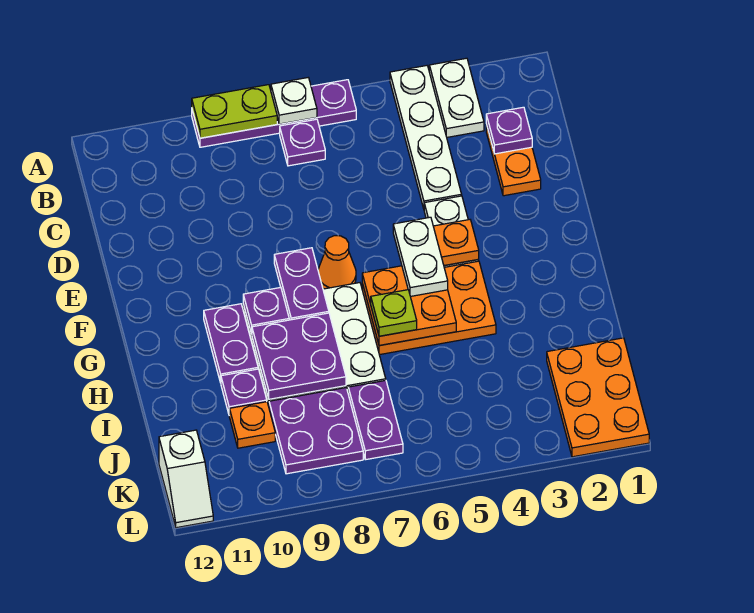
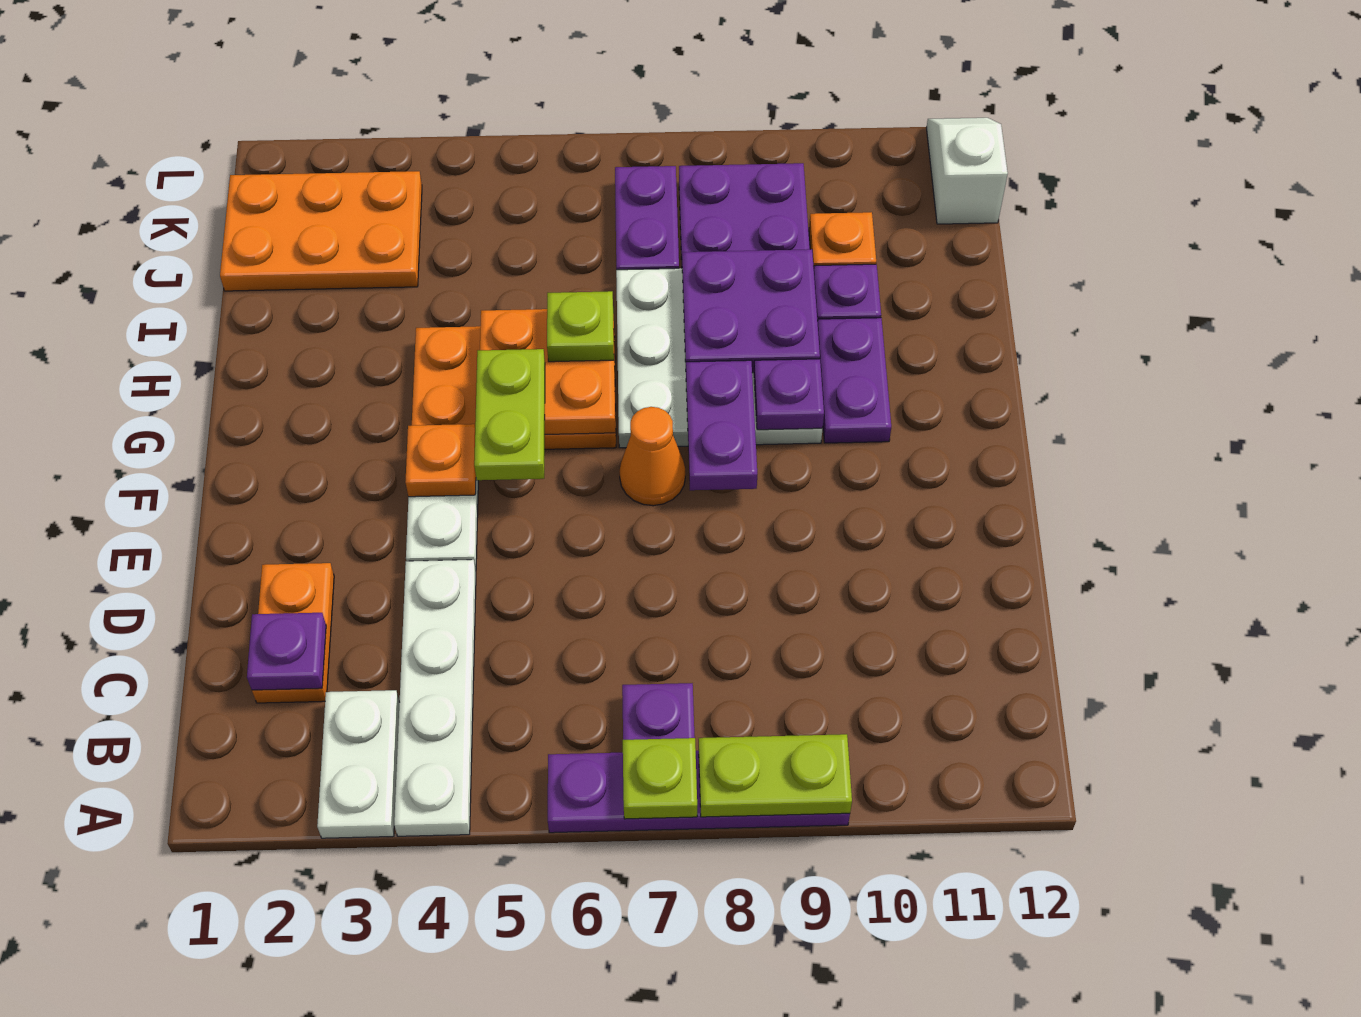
white plate A7 level 2 -> lime plate A7 level 2
white plate F5:G5 level 3 -> lime plate F5:G5 level 3
orange plate J1:L2 level 1 -> orange plate J1:K3 level 1

